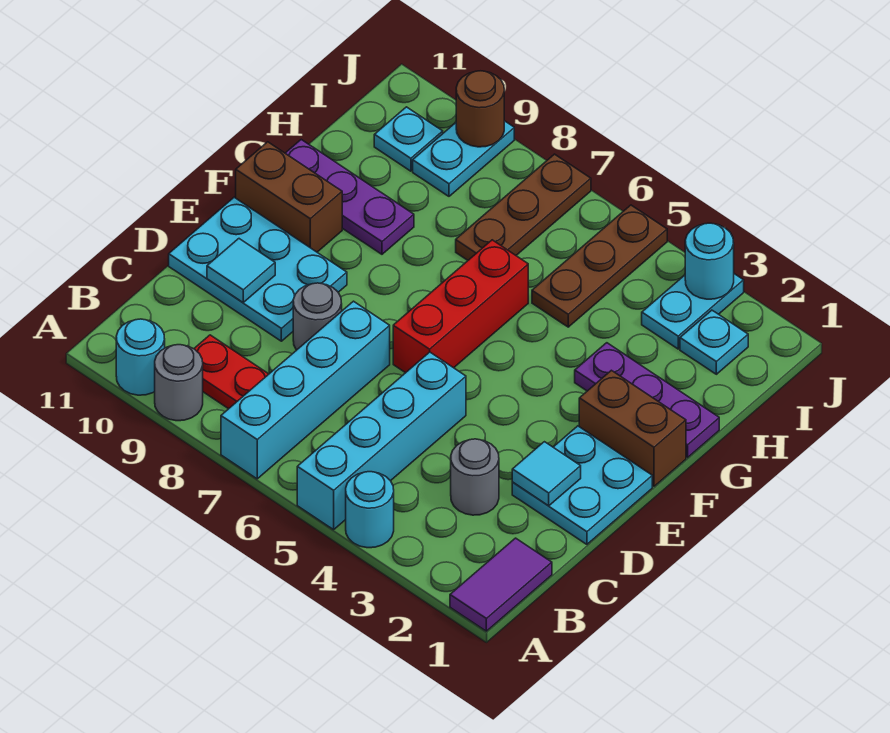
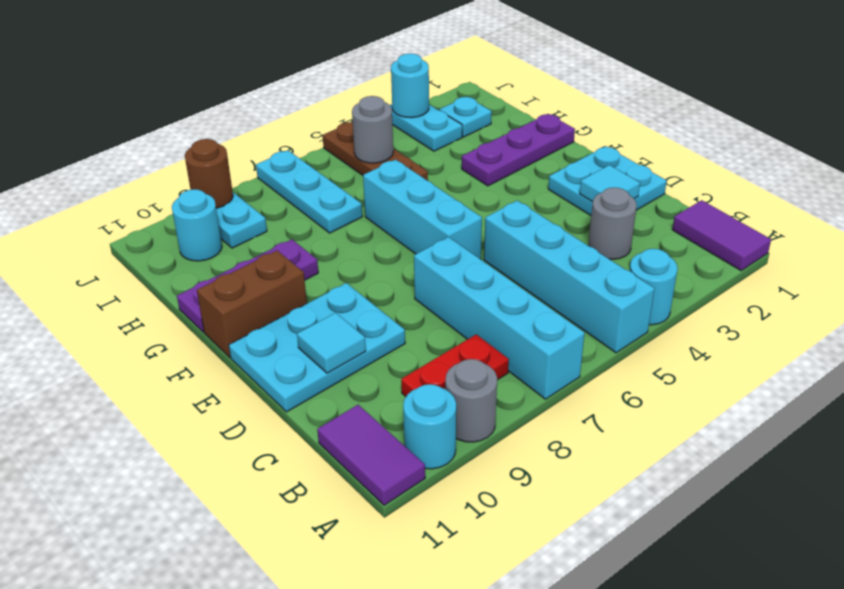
none -> purple tile A11:B11 level 1
grey round brick D8 level 1 -> grey round brick I5 level 2
red brick E6:G6 level 1 -> cyan brick E6:G6 level 1
brown brick F1:F2 level 1 -> none
brown plate H7:J7 level 1 -> cyan plate H7:J7 level 1
cyan plate I10 level 1 -> cyan round brick I10 level 1

